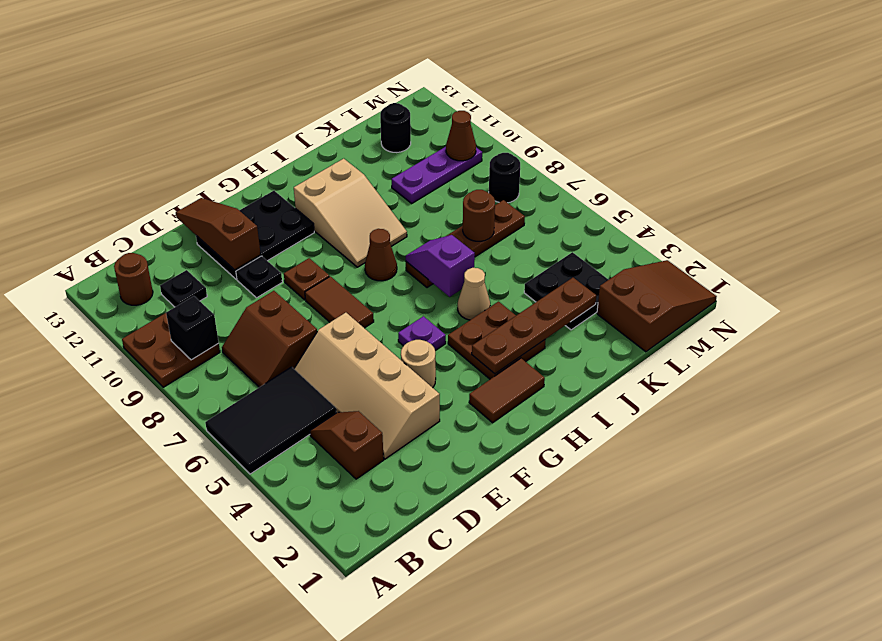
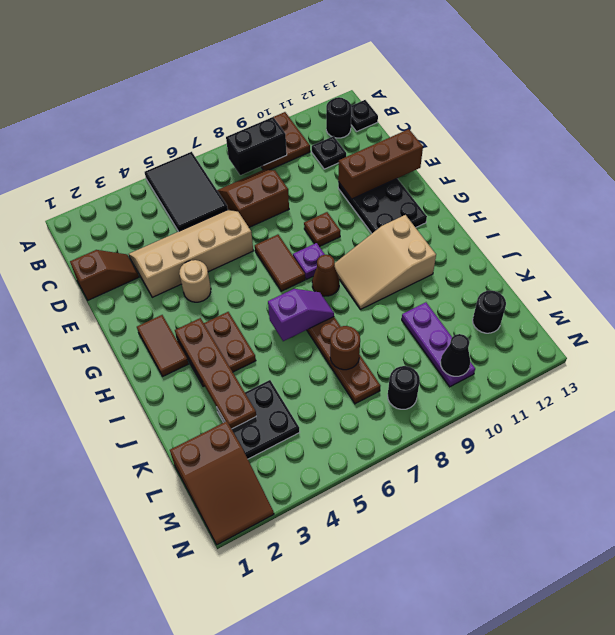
black brick B9 level 2 -> black brick B8:B9 level 2
brown round brick B12 level 1 -> black round brick B12 level 1
brown slope C3:C4 level 1 top 3 -> brown slope D1:D2 level 1 top 1
black plate E10 level 1 -> black plate B13 level 1
brown slope E11:E13 level 2 top 11 -> brown brick E11:E13 level 2
brown tile F7:F8 level 1 -> brown tile F7:G7 level 1
purple plate G5 level 1 -> purple plate G8 level 1
tan cone I5 level 1 -> none
brown cone M10 level 2 -> black cone M10 level 2

